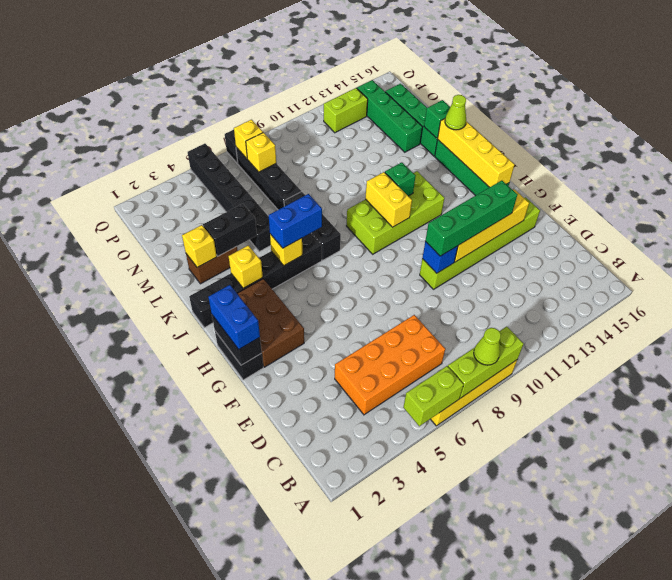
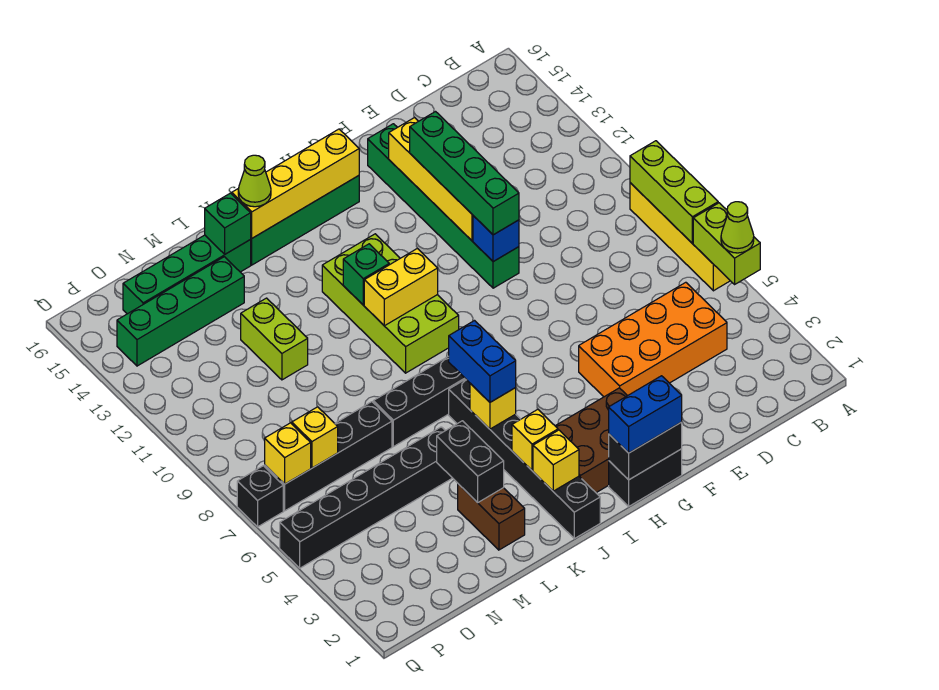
lime cone A8 level 3 -> lime cone A5 level 3
orange brick C4:D7 level 1 -> orange brick C4:F5 level 1
lime brick F10:F15 level 1 -> green brick F10:F15 level 1
yellow brick L2 level 2 -> yellow brick J2 level 2
lime brick P12:P13 level 1 -> lime brick M11:M12 level 1

